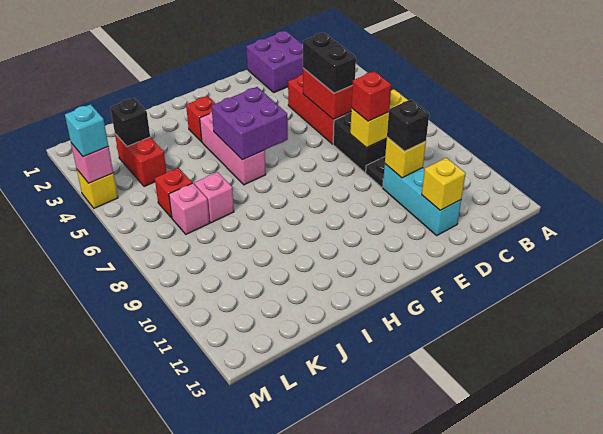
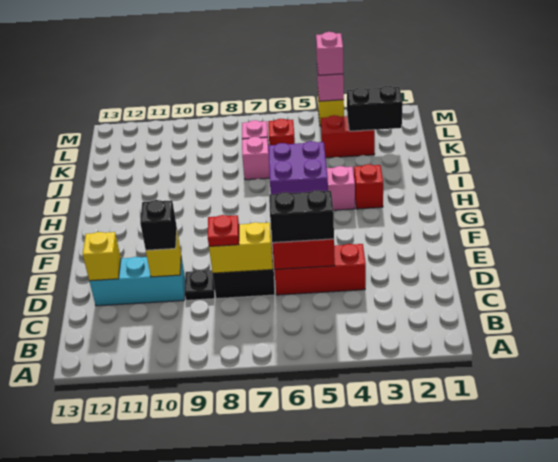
purple brick C1:D2 level 1 -> none
yellow brick C8:D8 level 2 -> yellow brick D7:D8 level 2
red brick D8 level 3 -> red plate D8 level 3
black brick K3 level 2 -> black brick K2:K3 level 2
cyan brick M4 level 3 -> pink brick M4 level 3

